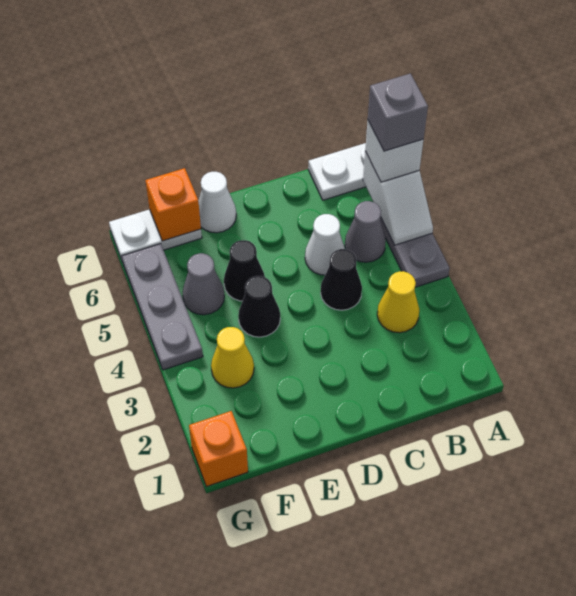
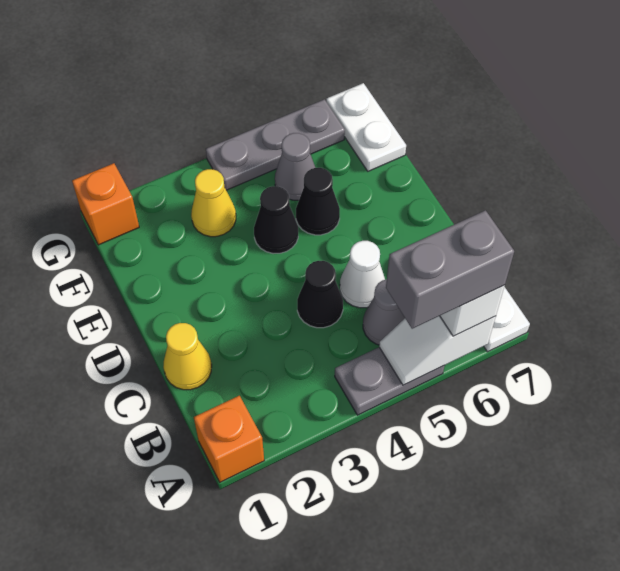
grey brick A6 level 4 -> grey brick A5:A6 level 4
yellow cone B3 level 1 -> yellow cone C1 level 1
white cone E7 level 1 -> none
orange brick F7 level 2 -> orange brick A1 level 1

